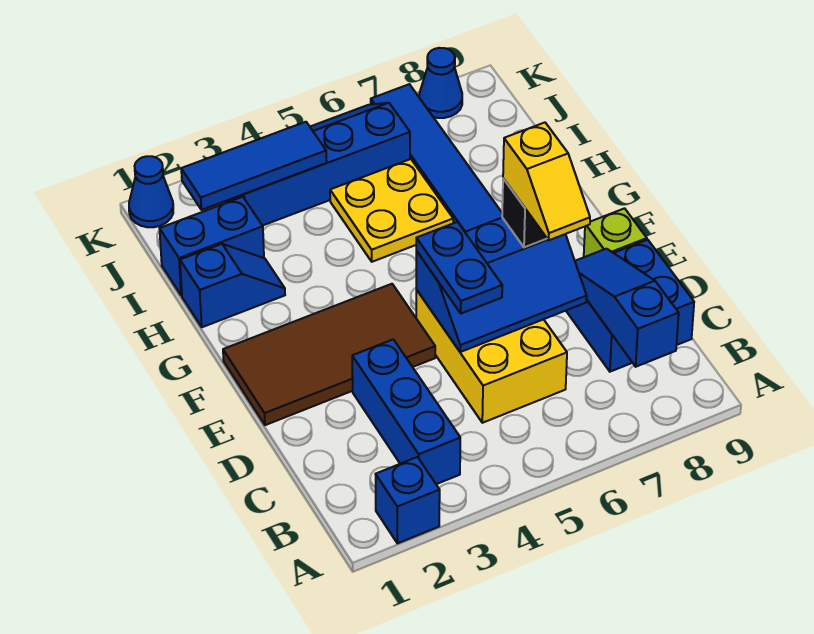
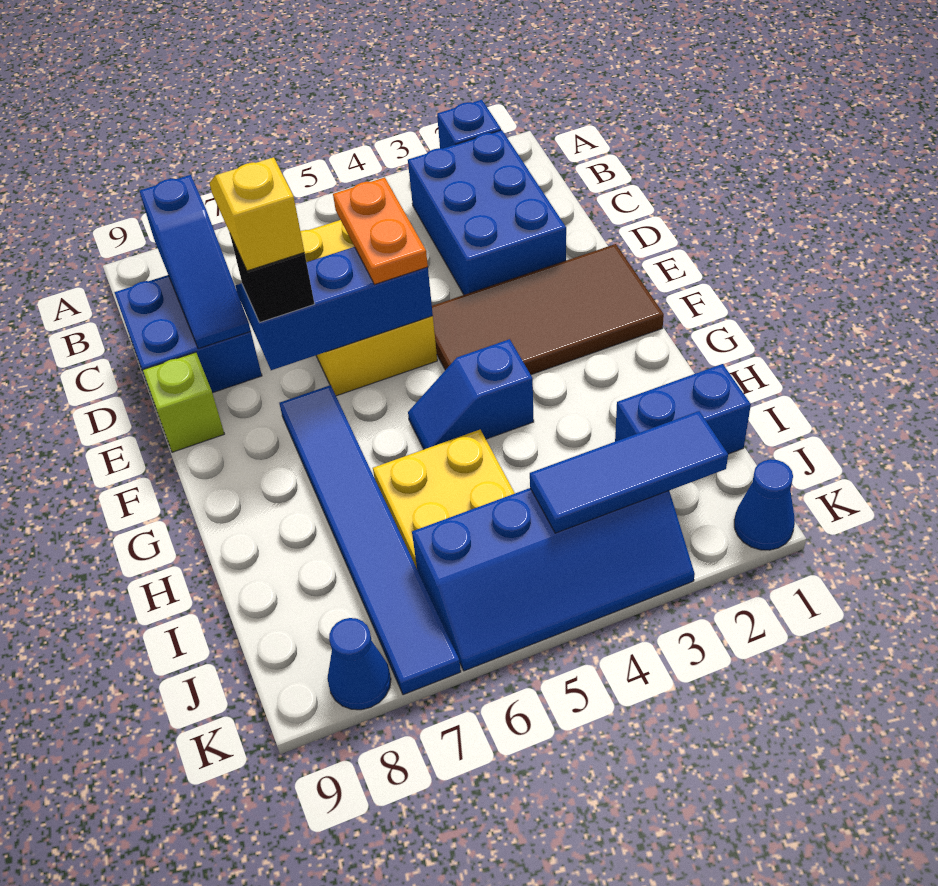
blue brick B3:D3 level 1 -> blue brick B2:D3 level 1
blue plate D5:E5 level 3 -> orange plate D5:E5 level 3
blue slope H1:H2 level 1 top 1 -> blue slope G4:G5 level 1 top 4

